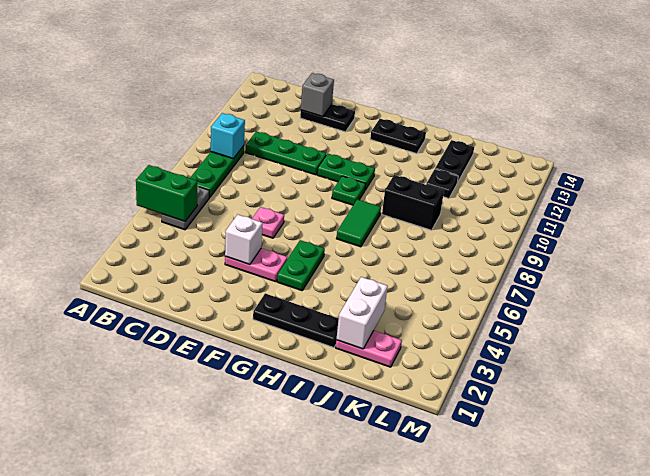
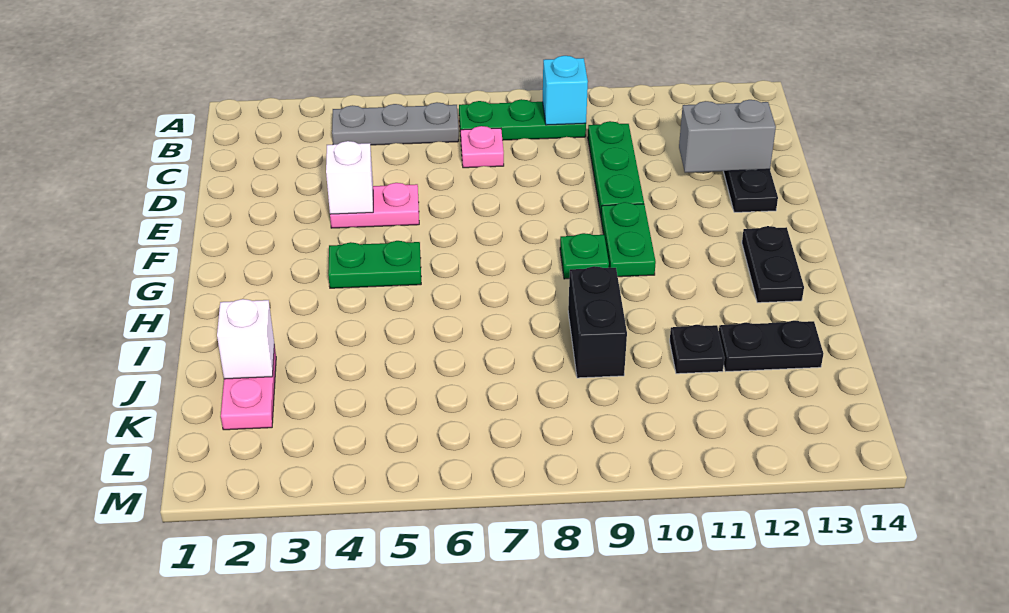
green brick A5:B5 level 2 -> none
grey plate B5:B6 level 1 -> grey plate B4:B6 level 1
grey brick D13 level 2 -> grey brick D12:D13 level 2
pink plate E4:F4 level 1 -> pink plate E4:E5 level 1
pink plate E6 level 1 -> pink plate C7 level 1
black plate G2:I2 level 1 -> none
green tile H7:H8 level 1 -> none
white brick J2:J3 level 2 -> white brick J2 level 2

